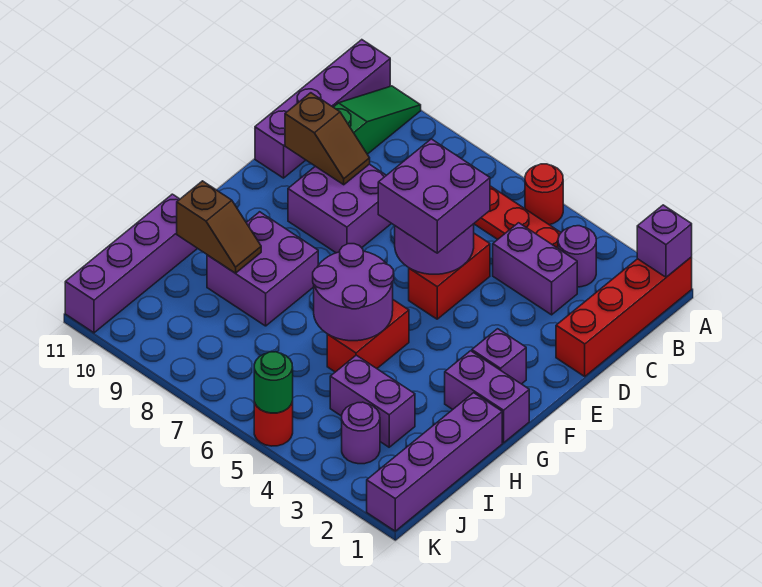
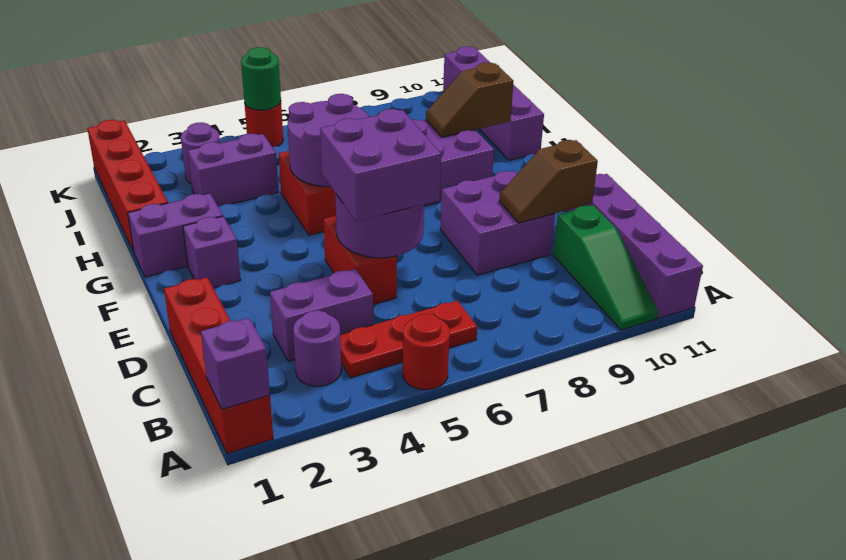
purple brick H1:K1 level 1 -> red brick H1:K1 level 1

